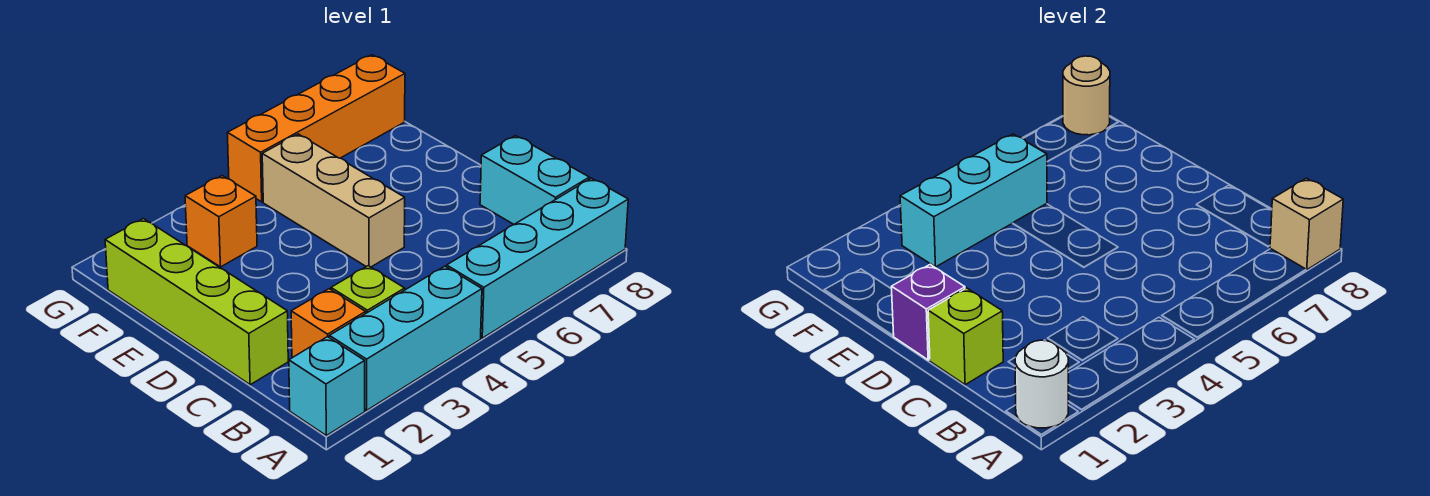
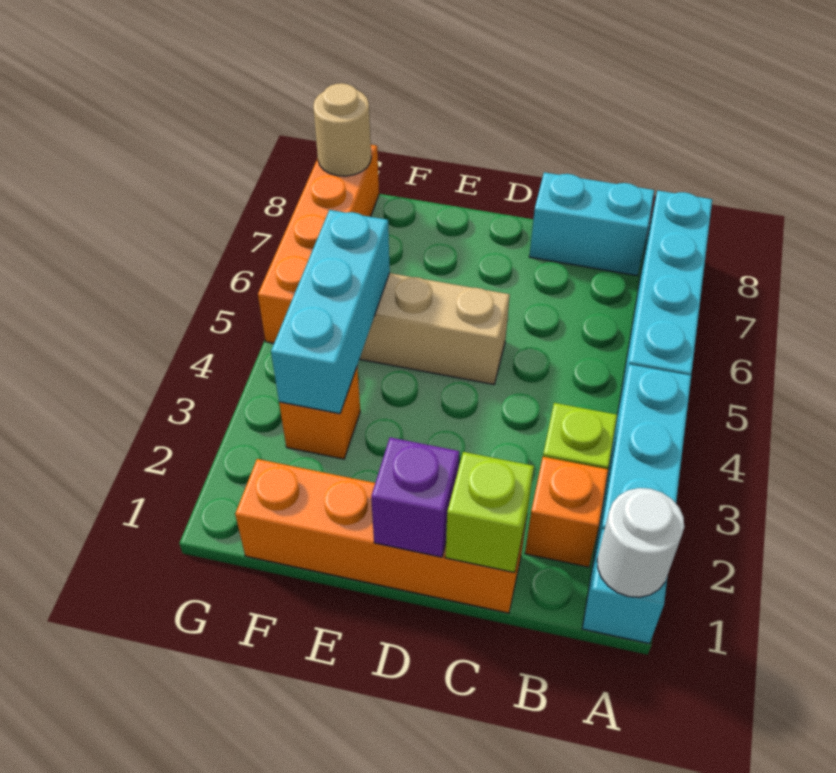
tan brick A8 level 2 -> none
lime brick C1:F1 level 1 -> orange brick C1:F1 level 1

